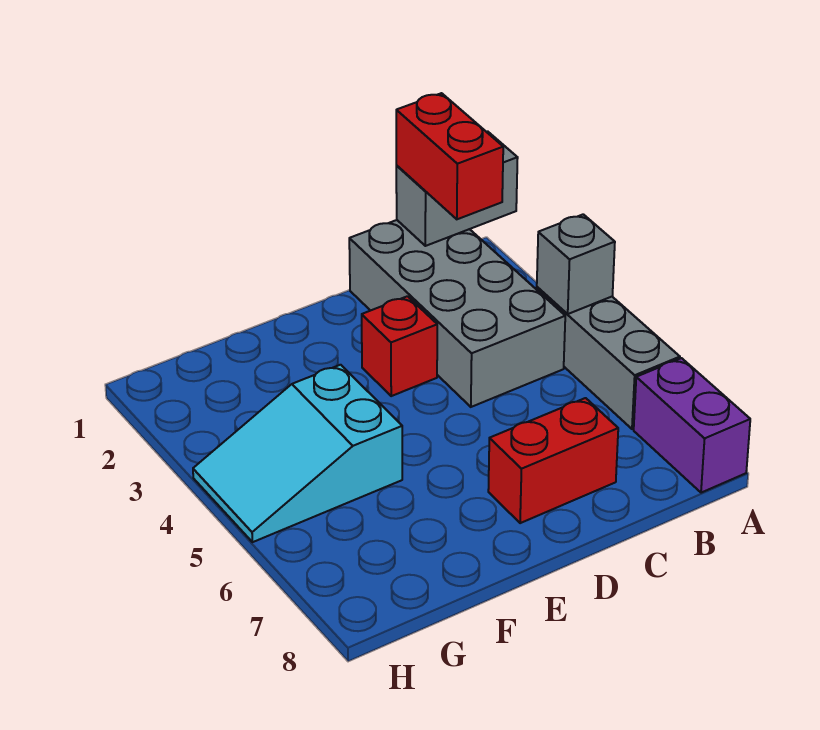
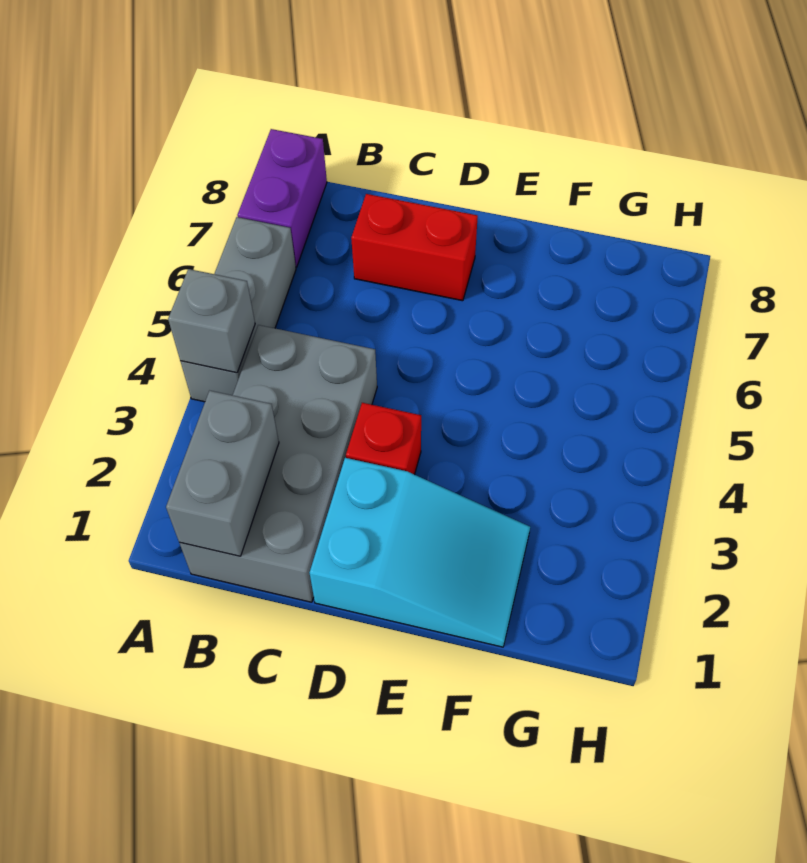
grey brick A1:B1 level 2 -> grey brick B1:B2 level 2
red brick B1:B2 level 3 -> none
cyan slope F4:H5 level 1 top F -> cyan slope D1:F2 level 1 top D

